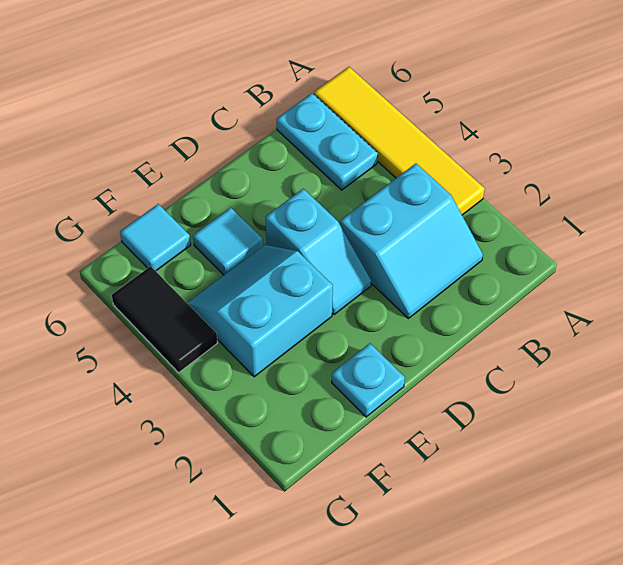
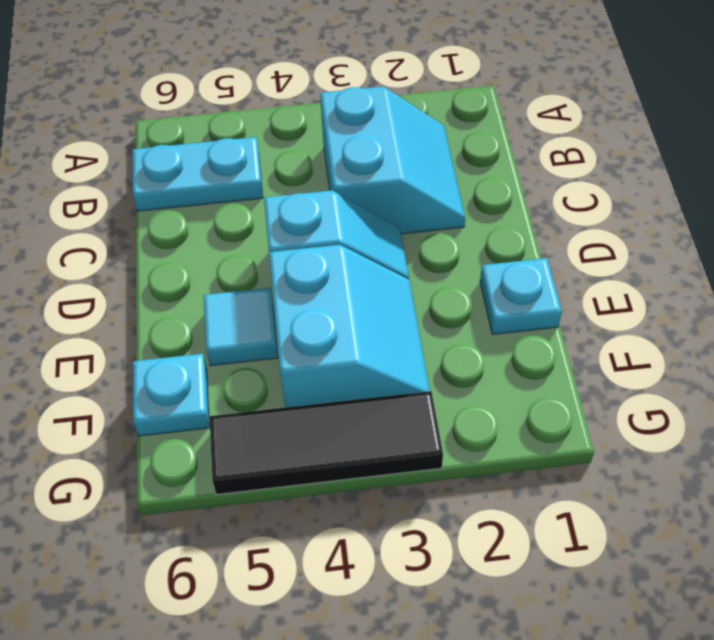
yellow tile A3:A6 level 1 -> none
cyan slope E3:F4 level 1 top 3 -> cyan slope E3:F4 level 1 top 4
cyan tile F6 level 1 -> cyan plate F6 level 1
black tile G4:G5 level 1 -> black tile G3:G5 level 1

